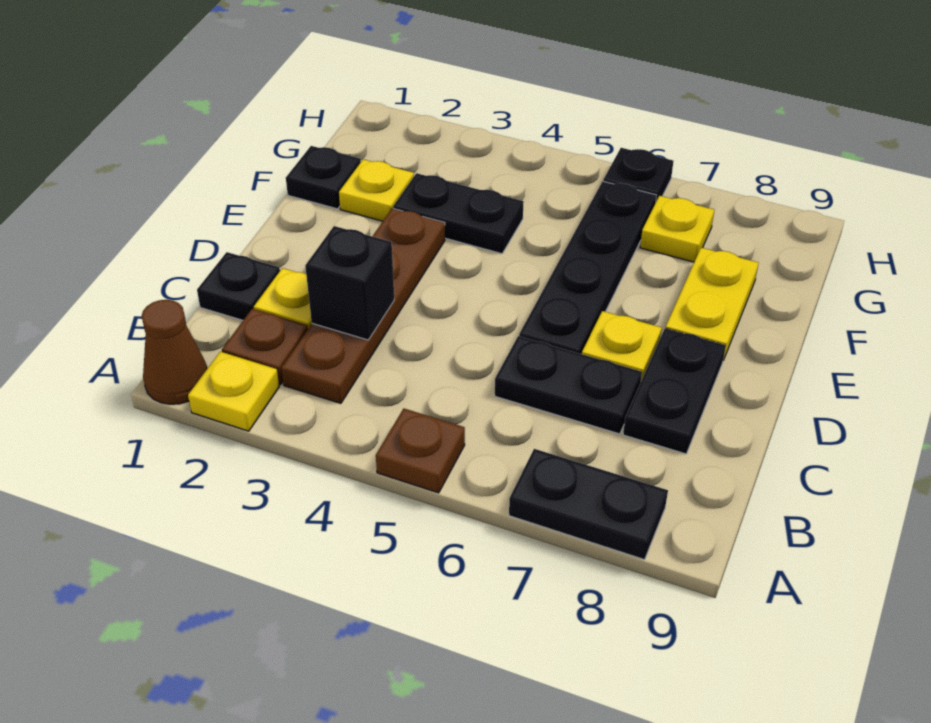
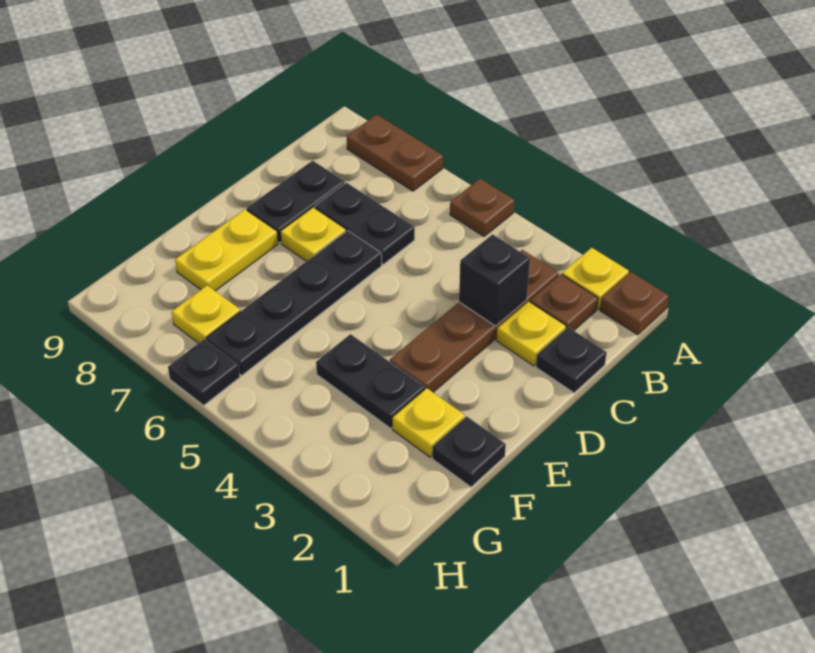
brown cone A1 level 1 -> brown plate A1 level 1
black plate A7:A8 level 1 -> brown plate A7:A8 level 1

